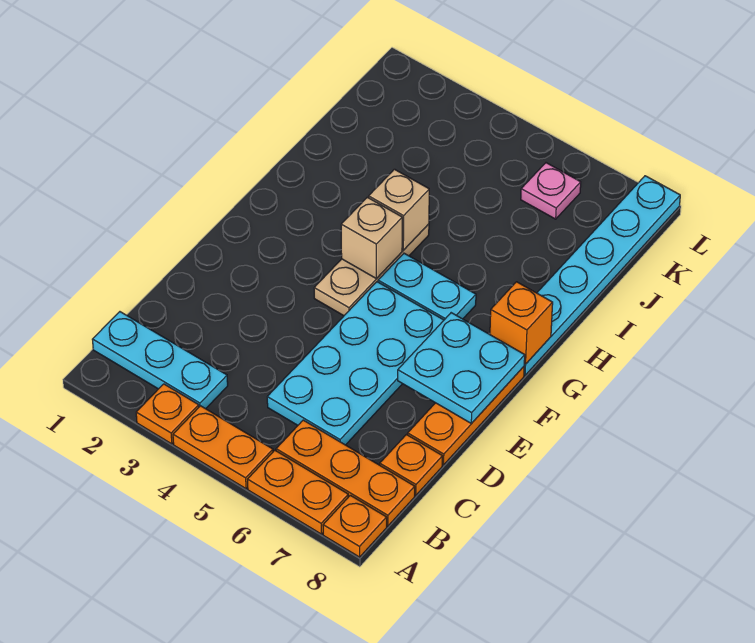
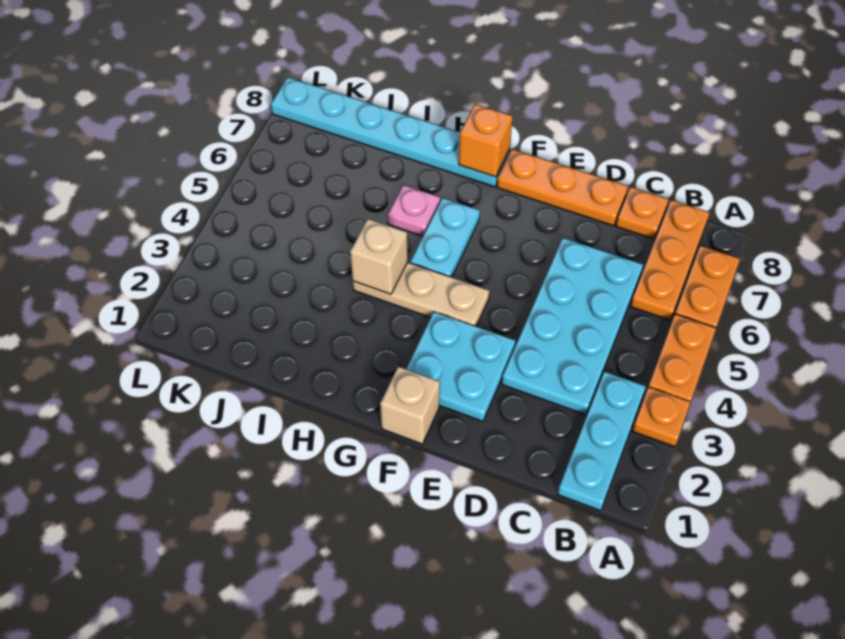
orange plate A8 level 1 -> none
cyan plate C5:F6 level 1 -> cyan plate C3:D6 level 1
cyan plate E7:F8 level 2 -> cyan plate E2:F3 level 1
tan brick G4 level 2 -> tan brick F1 level 1
pink plate K6 level 1 -> pink plate H6 level 1

